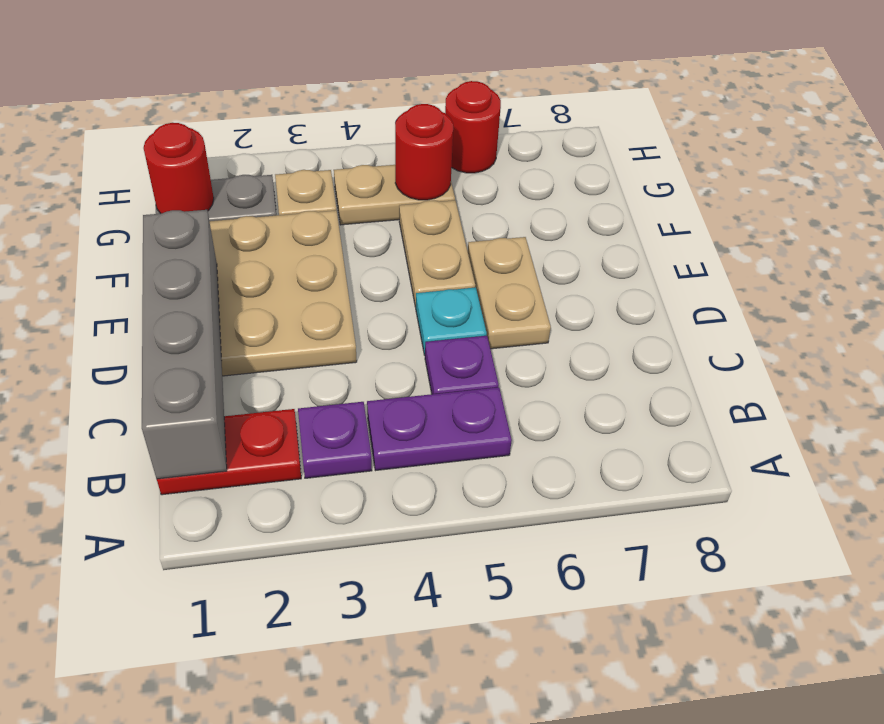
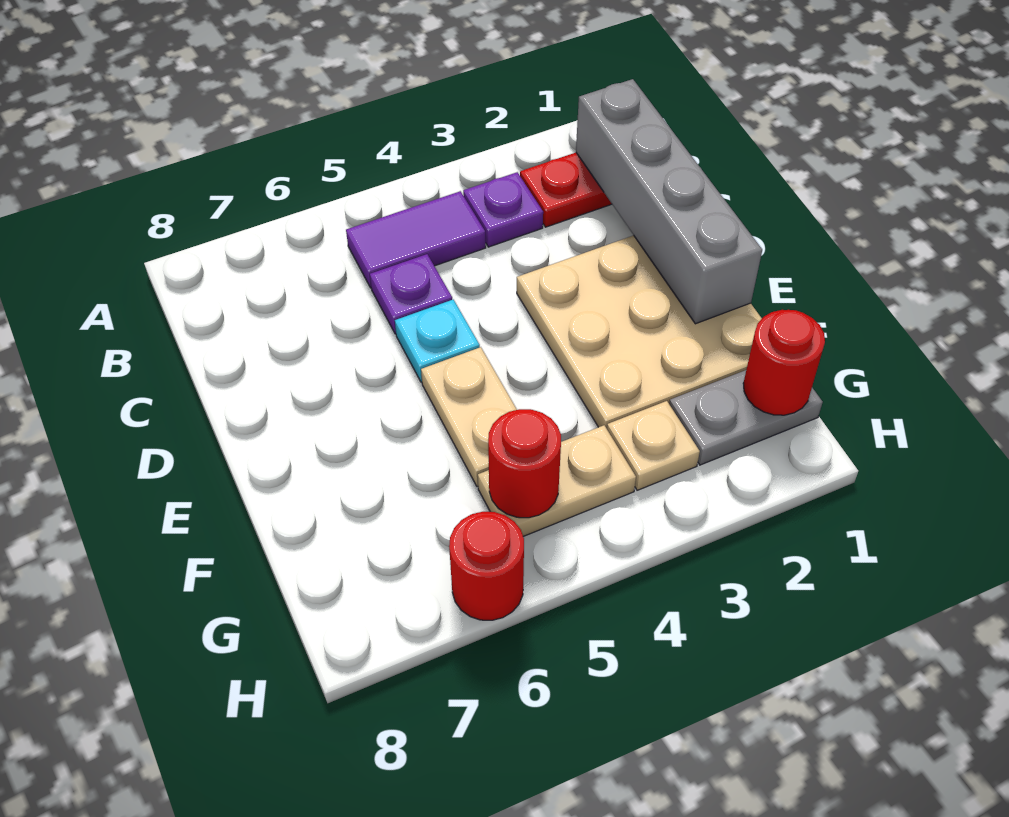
purple plate B4:B5 level 1 -> purple tile B4:B5 level 1
tan plate D6:E6 level 1 -> none

